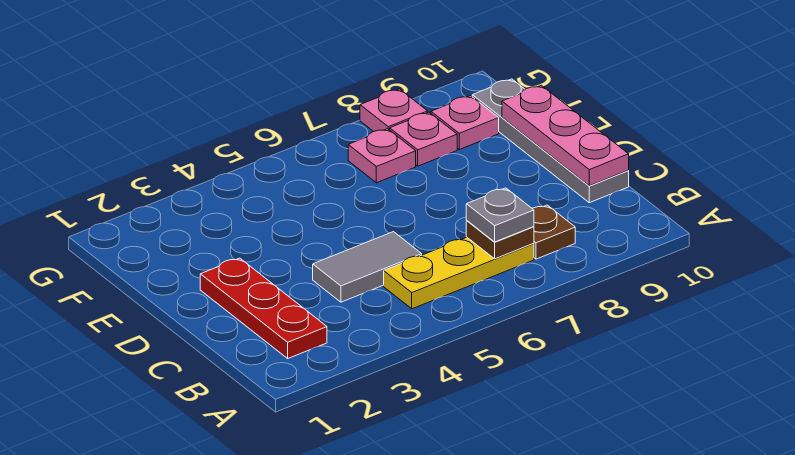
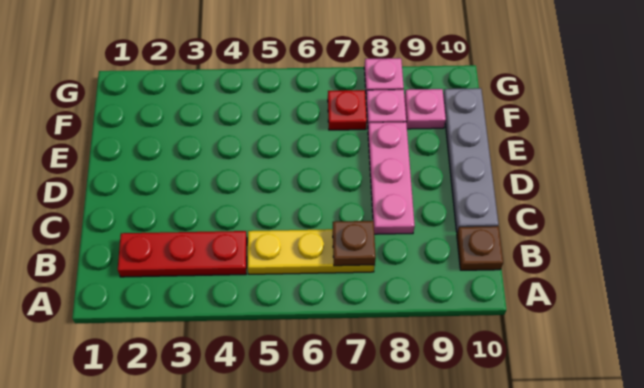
red plate B2:D2 level 1 -> red plate B2:B4 level 1
grey plate B7 level 3 -> none
brown plate B8 level 1 -> brown plate B10 level 1
grey tile C4:C5 level 1 -> none
pink plate C10:E10 level 2 -> pink plate C8:E8 level 1
pink plate F7 level 1 -> red plate F7 level 1

